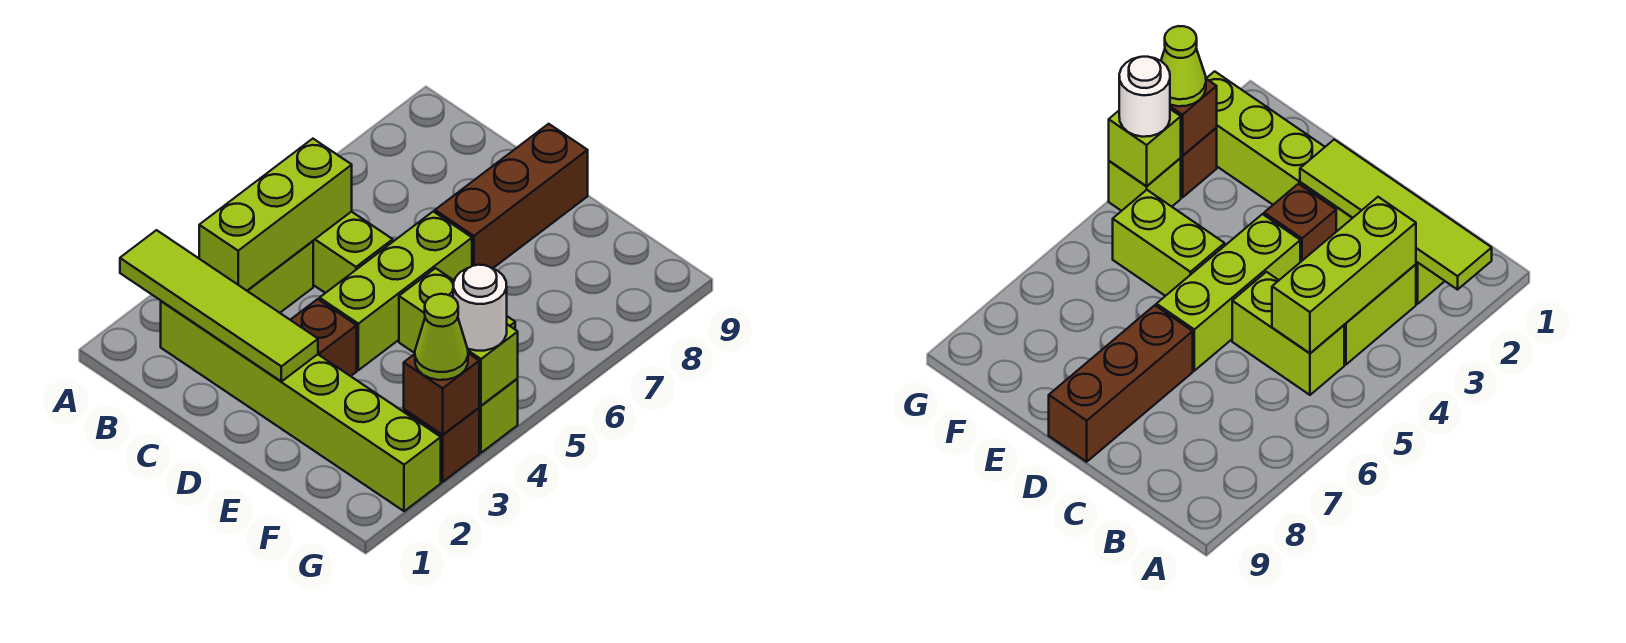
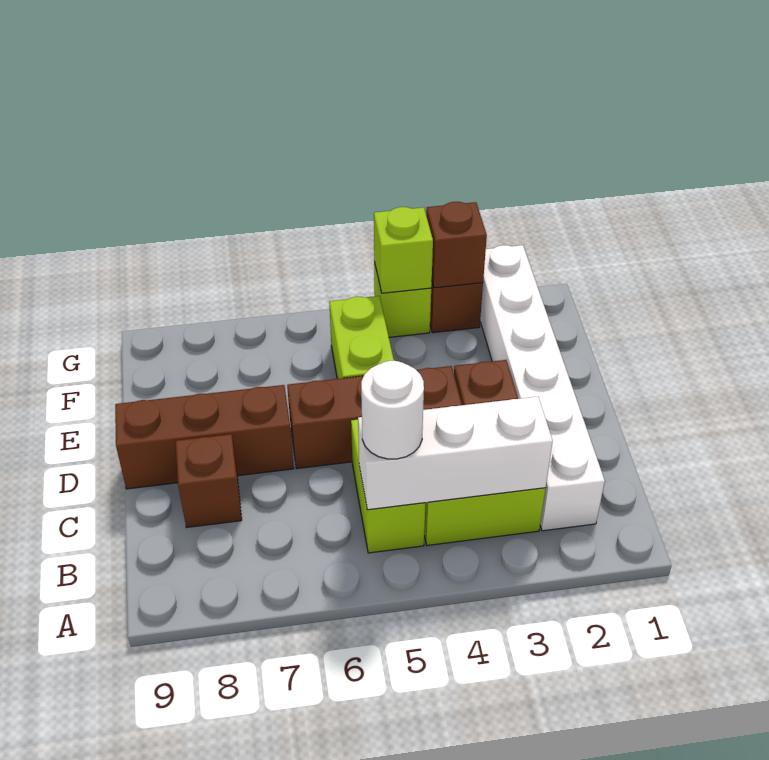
lime tile A2:D2 level 2 -> none
lime brick B2:G2 level 1 -> white brick B2:G2 level 1
lime brick B3:B5 level 2 -> white brick B3:B5 level 2
none -> brown brick C8 level 1
lime brick D4:D6 level 1 -> brown brick D4:D6 level 1
lime cone G3 level 3 -> none
white round brick G4 level 3 -> white round brick B5 level 3

